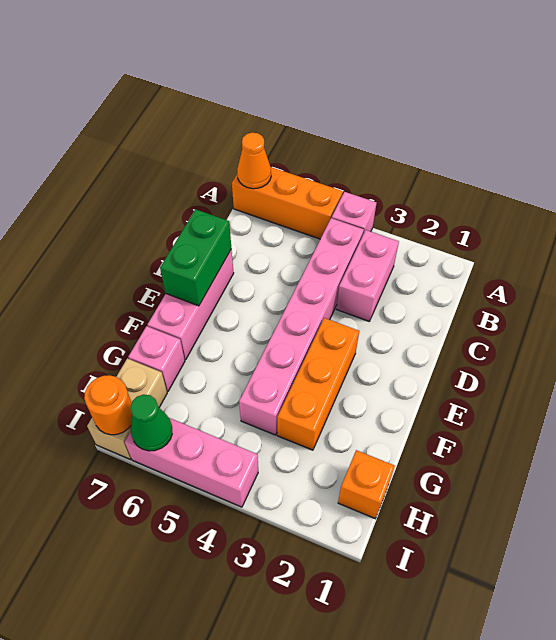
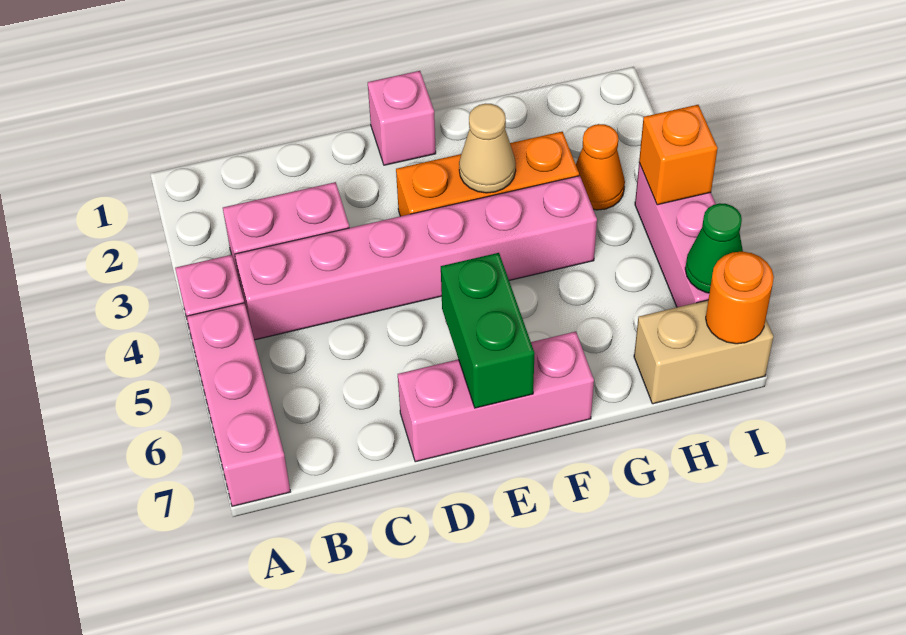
orange brick A5:A7 level 1 -> pink brick A5:A7 level 1
orange cone A7 level 2 -> orange cone H3 level 1
green brick D7:E7 level 2 -> green brick E6:E7 level 2
none -> tan cone F3 level 2
pink brick G7 level 1 -> pink brick E1 level 1
orange brick H1 level 1 -> orange brick I4 level 2

